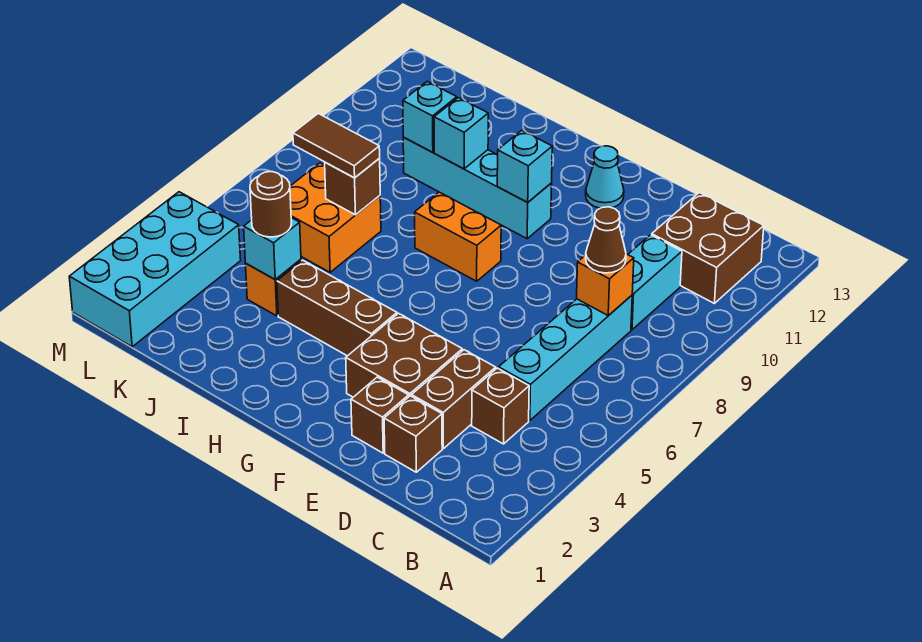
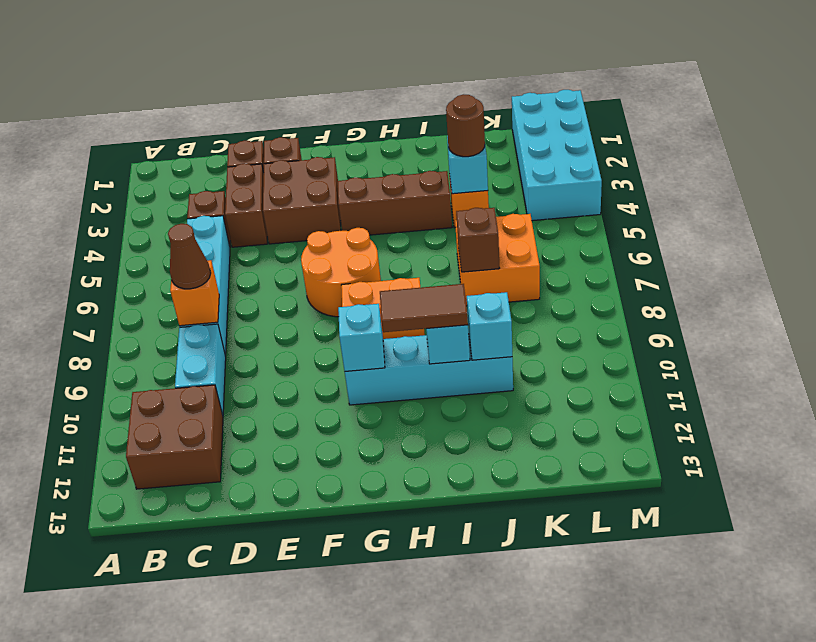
none -> orange round brick F6:G7 level 1
cyan cone F12 level 1 -> none
brown tile J7:K7 level 3 -> brown tile H10:I10 level 3

